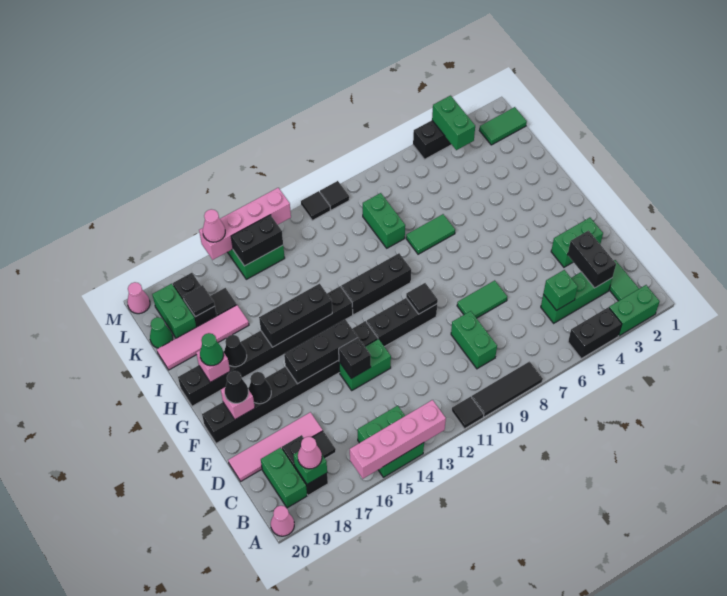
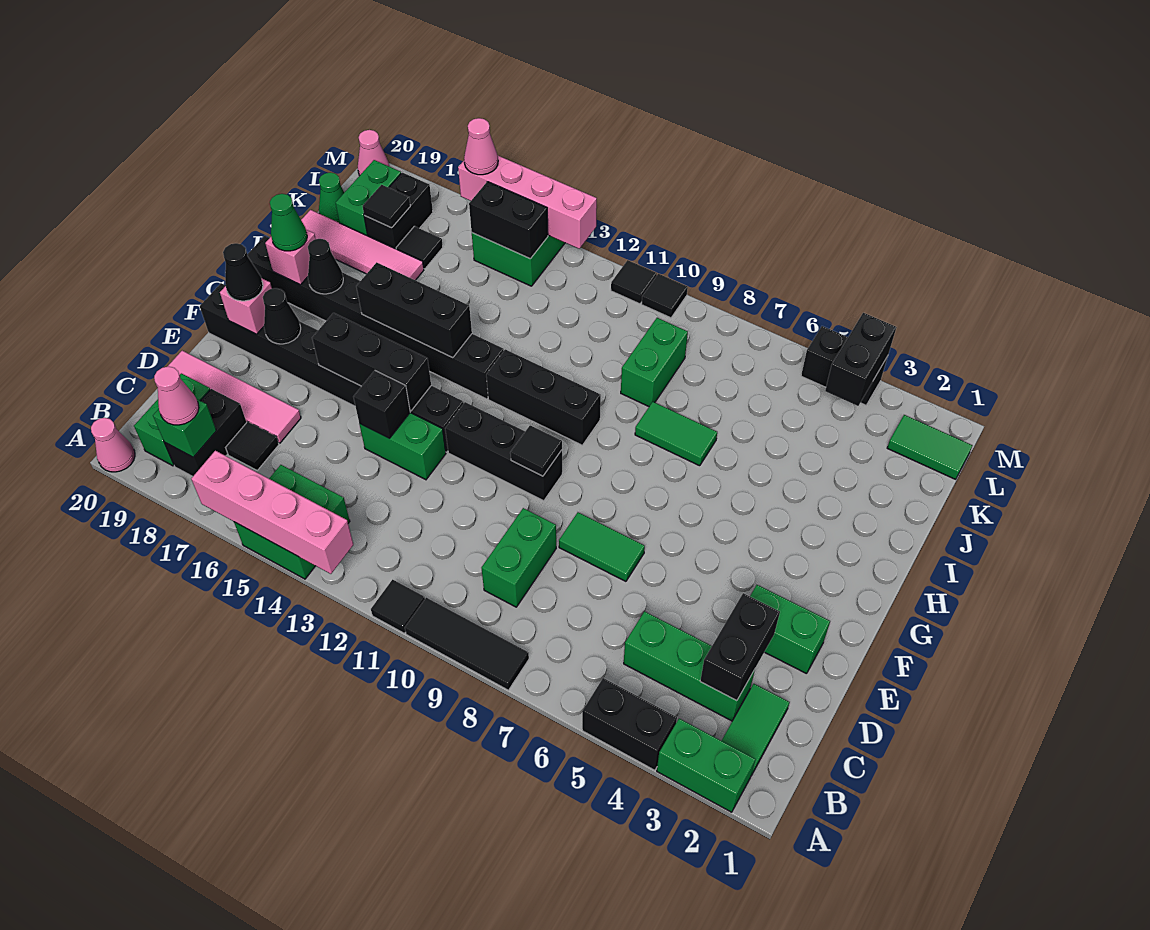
green brick C5 level 2 -> none
green brick L4:M4 level 2 -> black brick L4:M4 level 2

